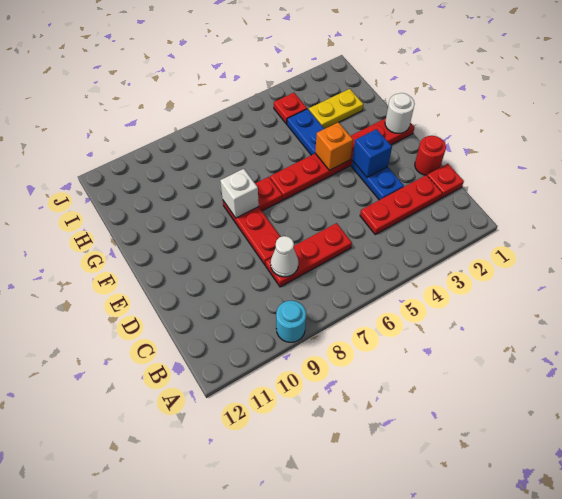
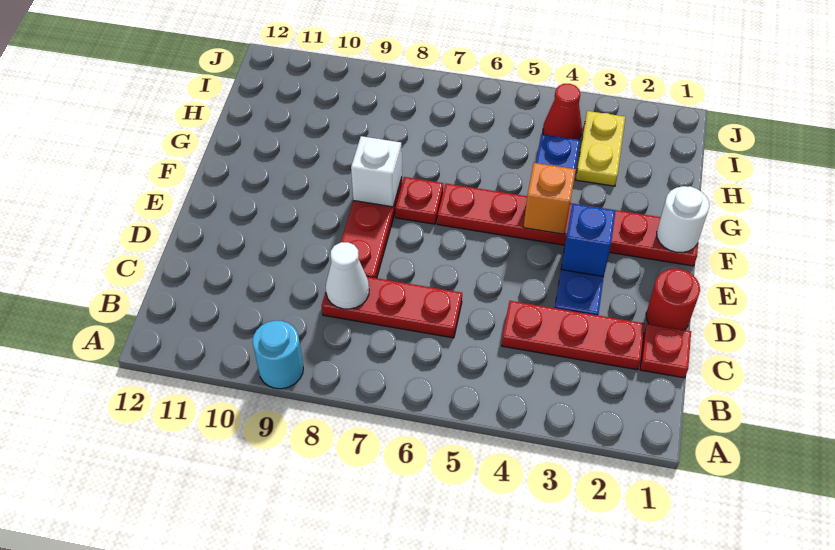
yellow plate H2:H3 level 1 -> yellow plate H3:I3 level 1
red plate I4 level 1 -> red cone I4 level 1

